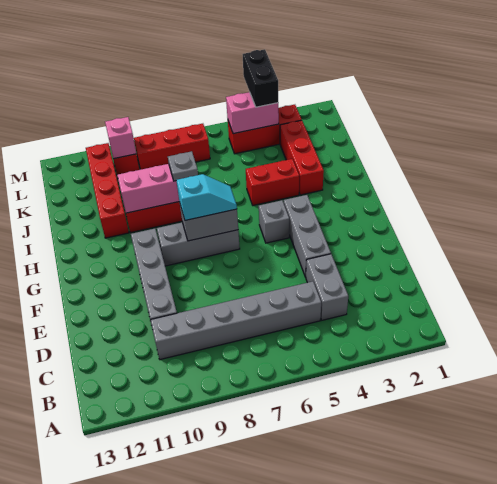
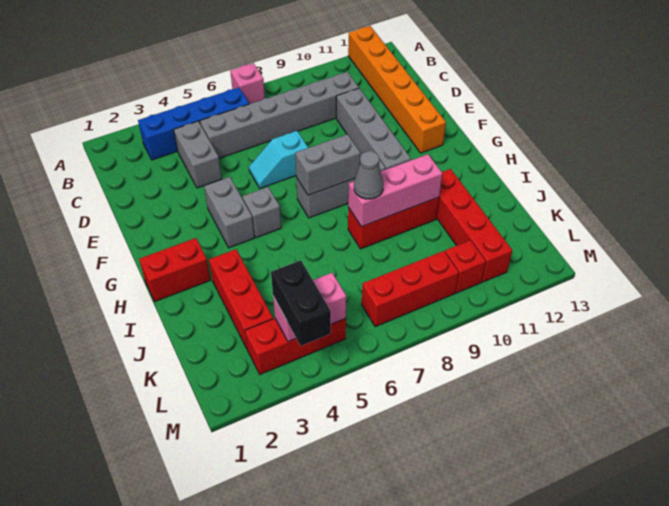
none -> orange brick A12:F12 level 1
none -> blue brick B3:B6 level 1
grey brick E4:G4 level 1 -> grey brick F4:G4 level 1
cyan slope G7:G8 level 3 top 8 -> cyan slope E6:E7 level 1 top 7
red brick I4:I5 level 1 -> red brick H1:H2 level 1
grey plate I8 level 3 -> grey cone I8 level 3
pink brick L10 level 2 -> pink brick A7 level 1

